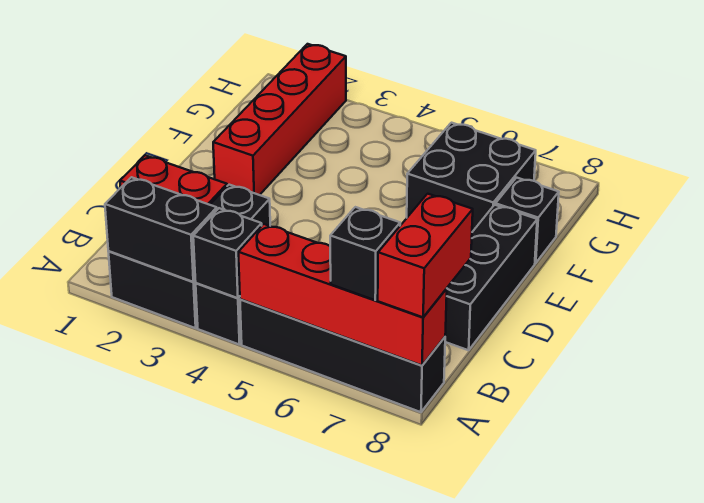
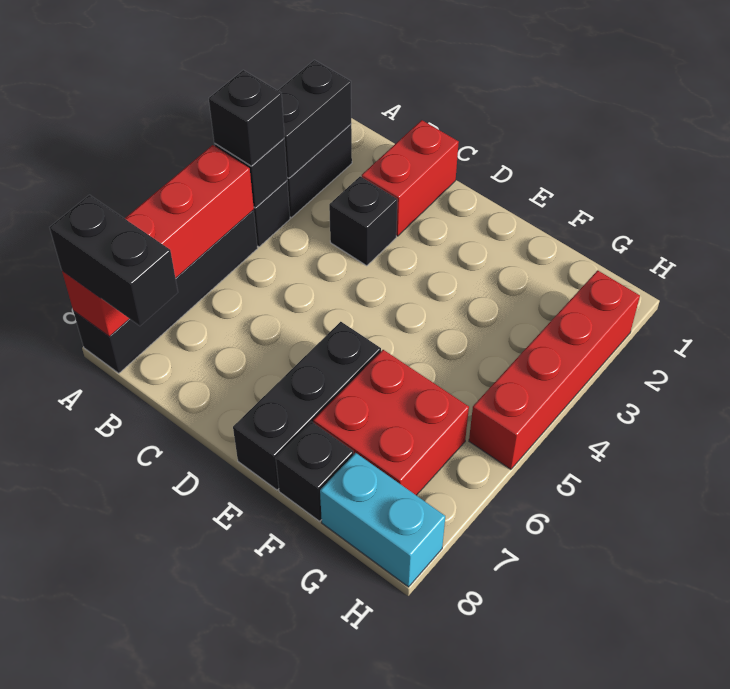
black brick A7 level 3 -> black brick A4 level 3
red brick A8:B8 level 3 -> black brick A8:B8 level 3
black brick C8:E8 level 1 -> black brick E6:E8 level 1
red brick E2:H2 level 1 -> red brick H2:H5 level 1
black brick F6:G7 level 1 -> red brick F6:G7 level 1
none -> cyan brick G8:H8 level 1

